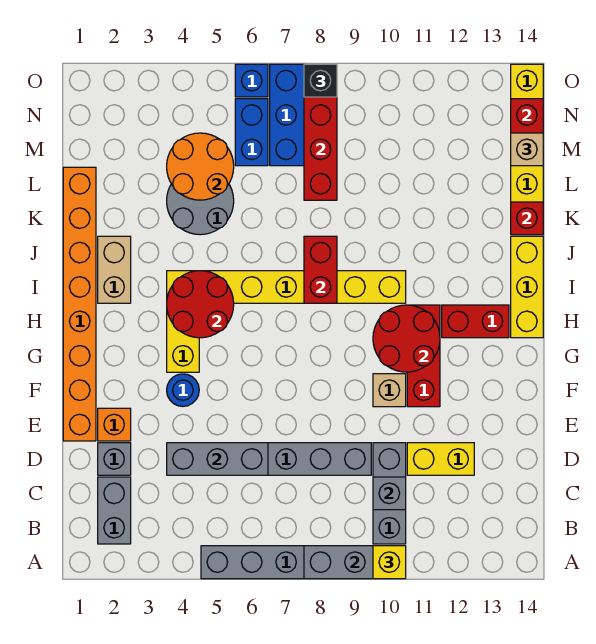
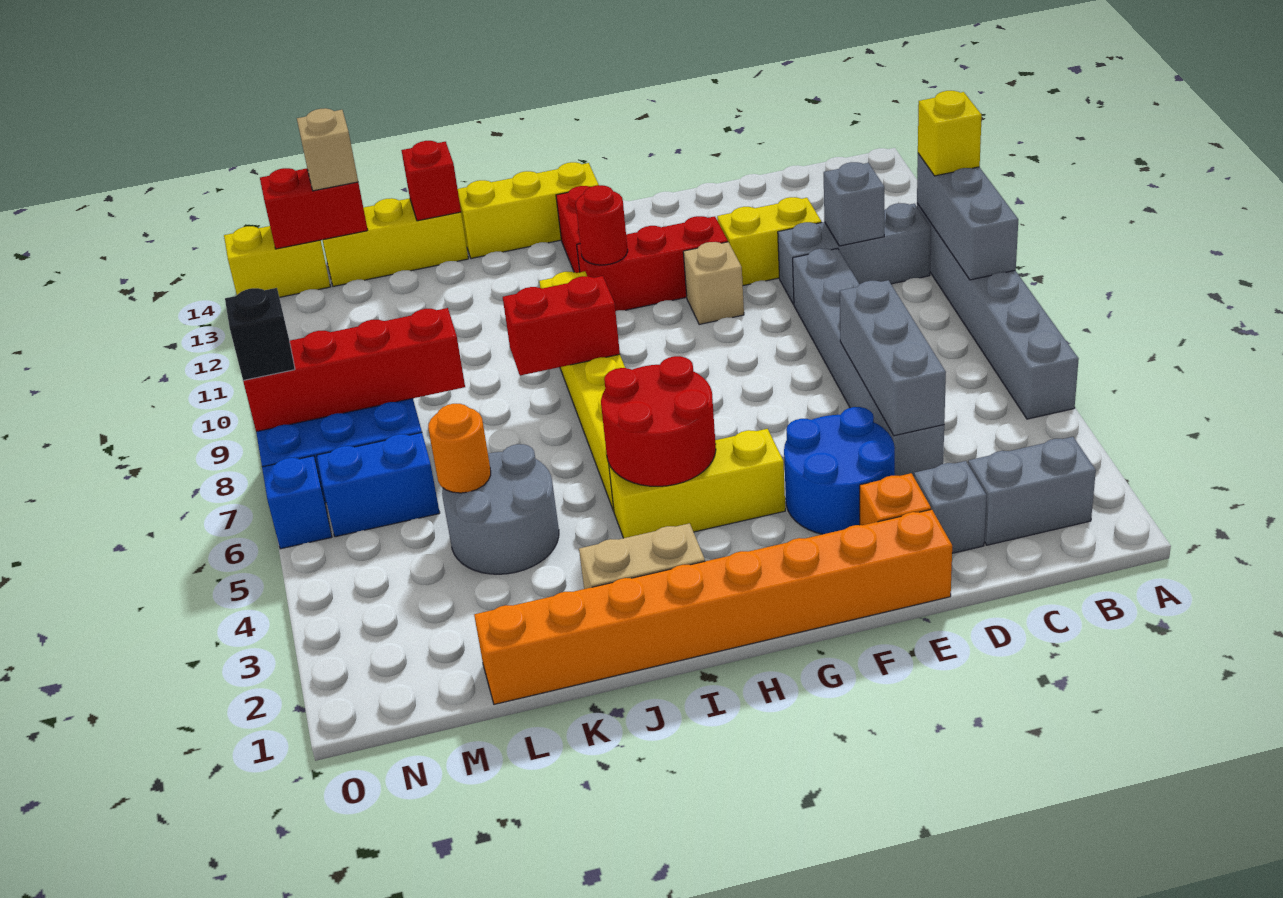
yellow brick D11:D12 level 1 -> yellow brick D11:E11 level 1
blue round brick F4 level 1 -> blue round brick E3:F4 level 1
red round brick G10:H11 level 2 -> red round brick H11 level 2
orange round brick L4:M5 level 2 -> orange round brick L5 level 2

